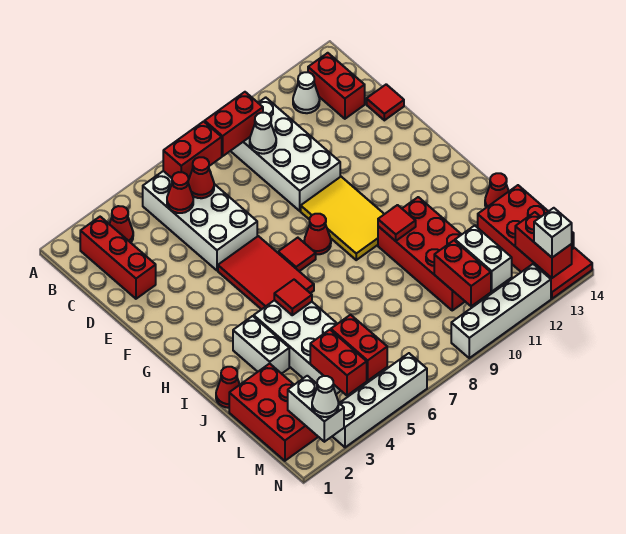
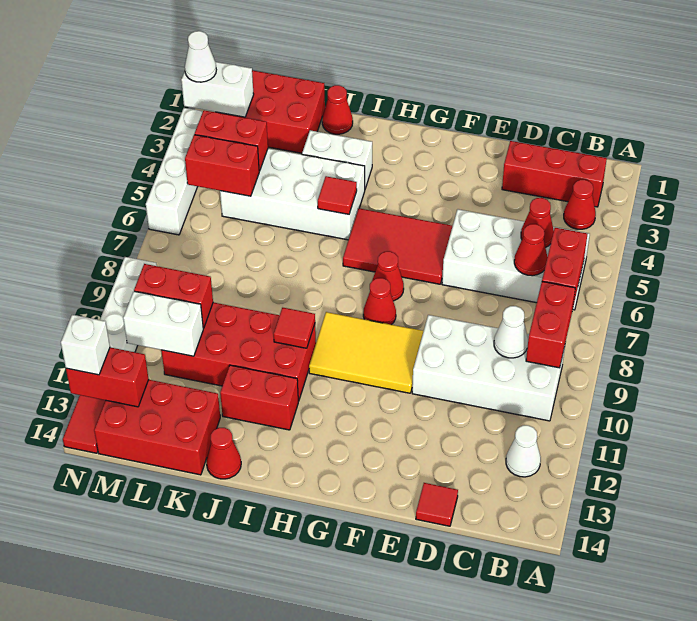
red brick B13:C13 level 1 -> red brick I12:J12 level 1
red tile G7 level 1 -> red cone G7 level 1

